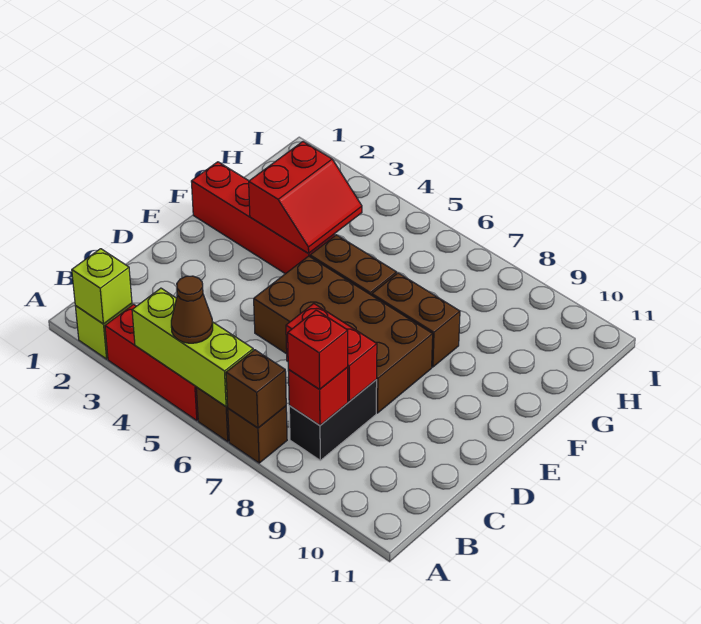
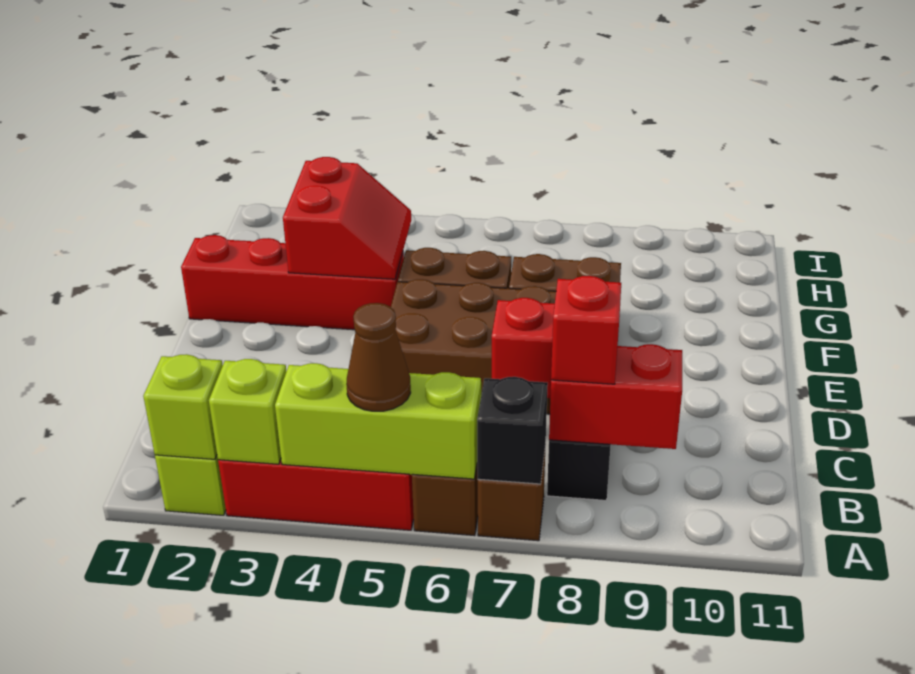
none -> lime brick A3 level 2
brown brick A7 level 2 -> black brick A7 level 2
red brick B8 level 2 -> red brick B8:B9 level 2

